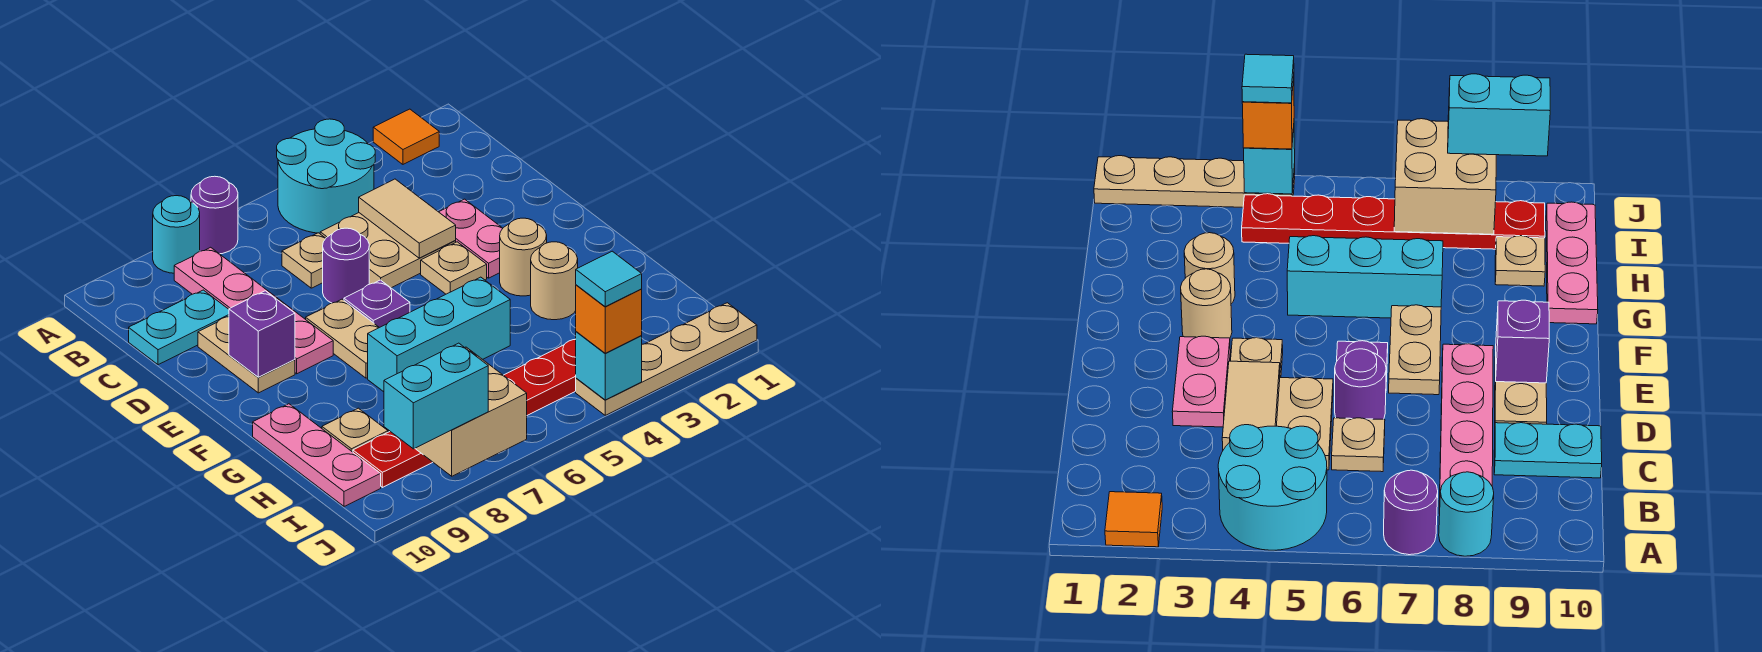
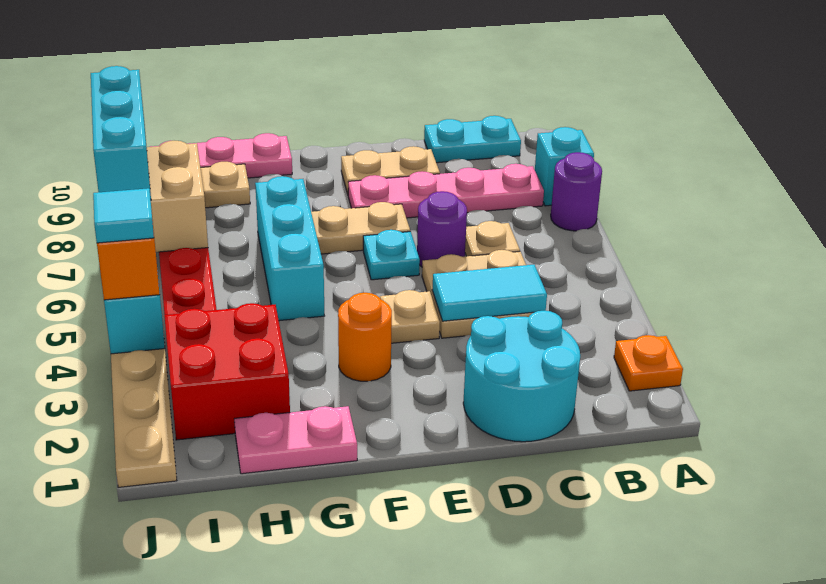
orange tile A2 level 1 -> orange plate A2 level 1
cyan round brick A4:B5 level 1 -> cyan round brick C1:D2 level 1
cyan round brick A8 level 1 -> cyan brick A8 level 1
tan tile C4:D4 level 2 -> cyan tile C4:D4 level 2
cyan plate C9:C10 level 1 -> cyan plate B10:C10 level 1
pink plate D3:E3 level 1 -> pink plate G1:H1 level 1
purple plate E6 level 1 -> cyan plate E6 level 1
purple brick E9 level 2 -> none
tan round brick F3 level 1 -> orange round brick F3 level 1
tan round brick G3 level 1 -> none
none -> red brick H2:I3 level 1
cyan brick J8:J9 level 3 -> cyan brick J7:J9 level 3

